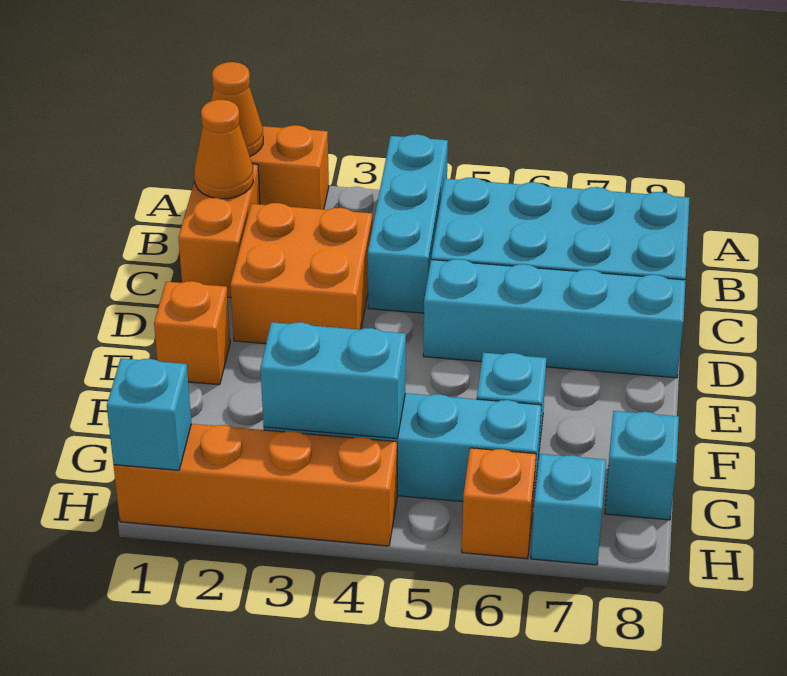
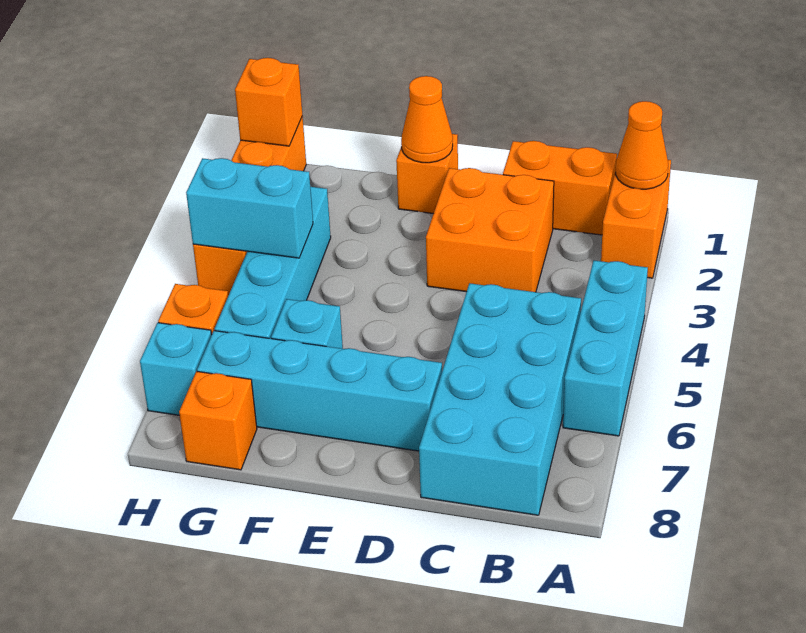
cyan brick A4:C4 level 1 -> cyan brick A4:A6 level 1
orange cone B1 level 2 -> orange cone E1 level 2
cyan brick D5:D8 level 1 -> cyan brick D7:G7 level 1
cyan brick G3:G4 level 2 -> cyan brick G4:H4 level 2
cyan brick G8 level 1 -> orange brick G8 level 1
cyan brick H1 level 2 -> orange brick H1 level 2

